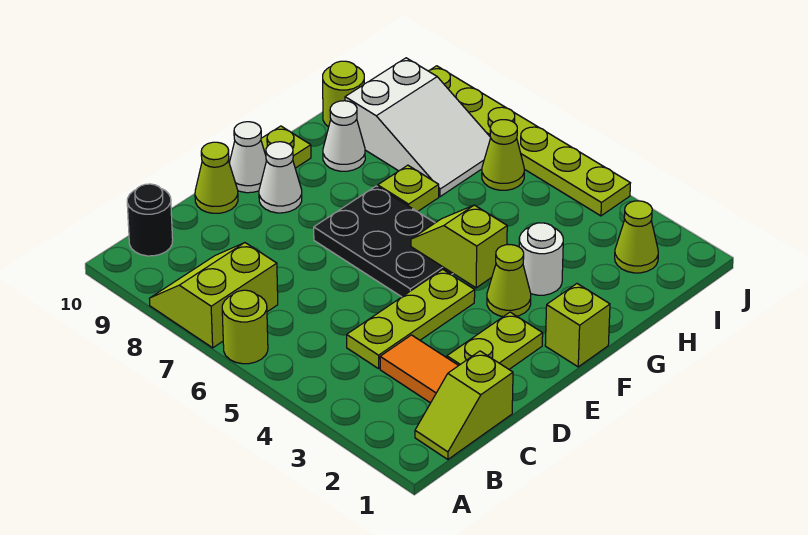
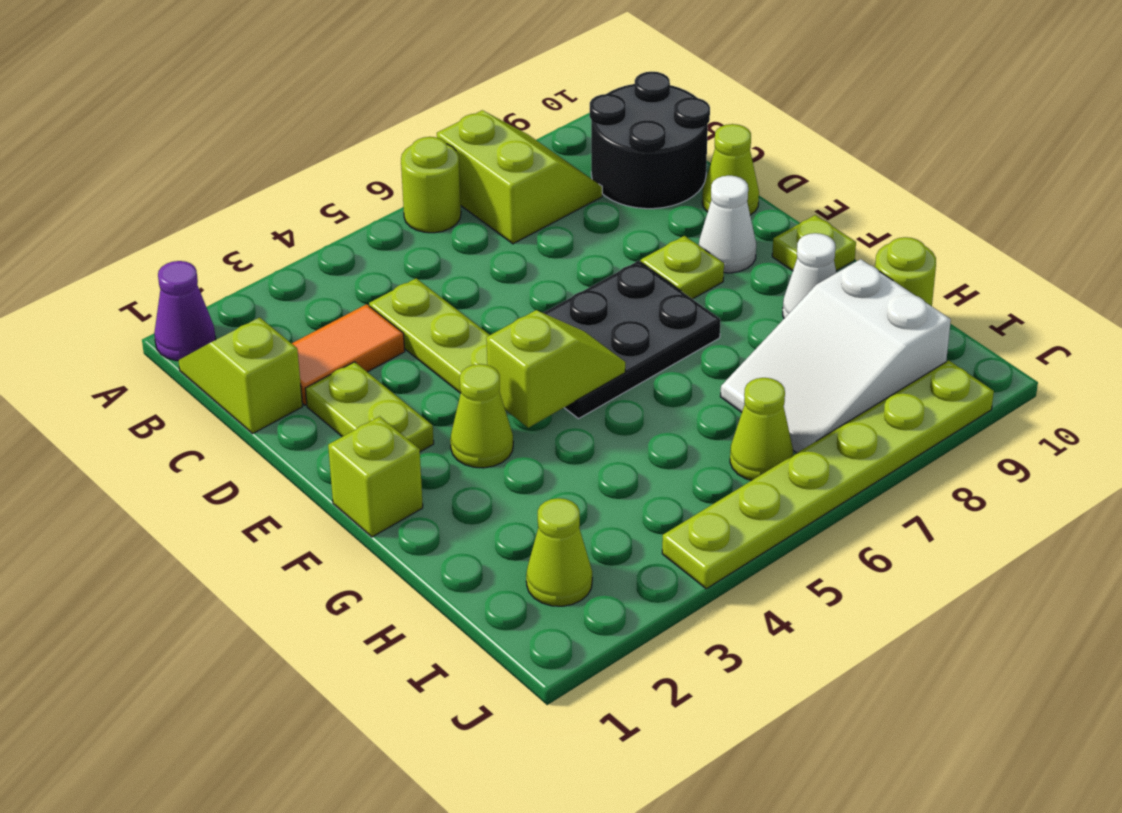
none -> purple cone A1 level 1
black round brick B10 level 1 -> black round brick B9:C10 level 1
white cone E10 level 1 -> none
white round brick G3 level 1 -> none
lime plate G7 level 1 -> lime plate E8 level 1

